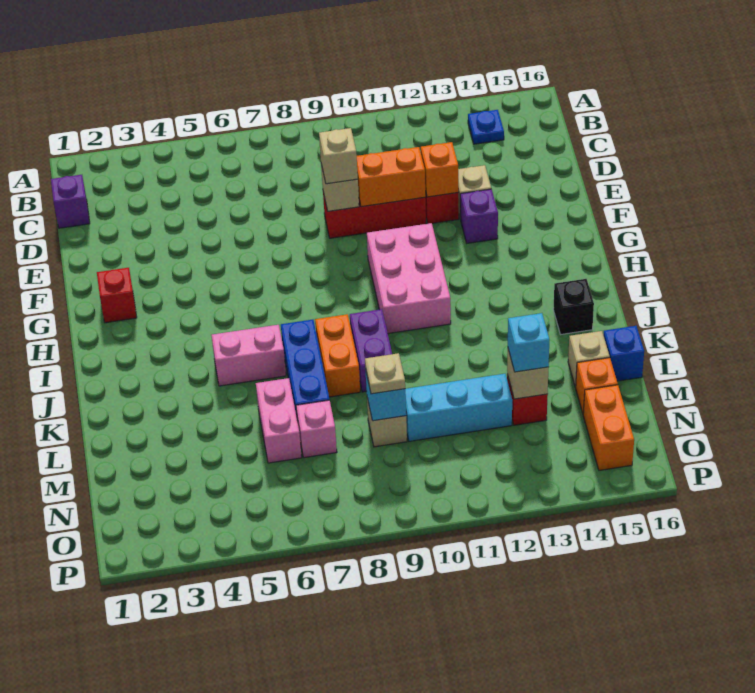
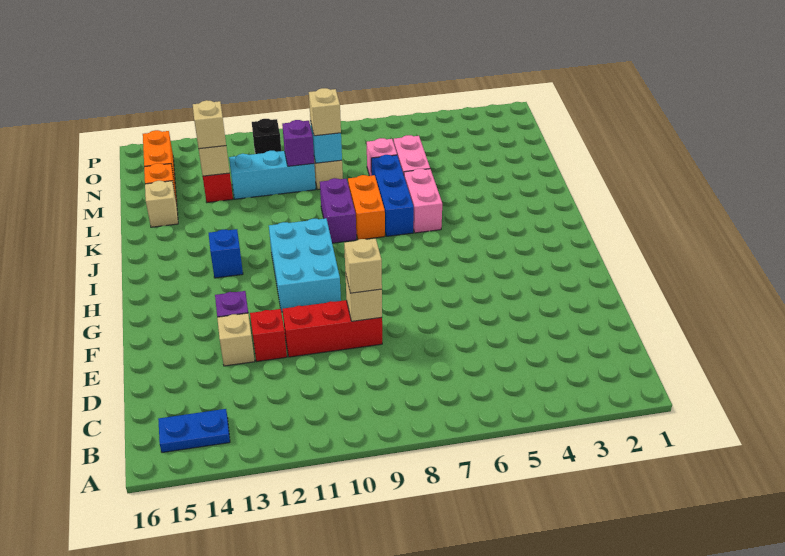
blue plate B14 level 1 -> blue plate B14:B15 level 1
purple brick C1 level 1 -> purple brick M10 level 2
orange brick E10:E11 level 2 -> none
orange brick E12 level 2 -> none
red brick G2 level 1 -> none
pink brick G10:I11 level 1 -> cyan brick G10:I11 level 1
pink brick J5:J6 level 1 -> pink brick J6:K6 level 1
black brick J15 level 1 -> black brick O11 level 1
blue brick L16 level 1 -> blue brick I13 level 1
tan plate M9 level 3 -> tan brick M9 level 3
cyan brick M13 level 3 -> tan brick M13 level 3

